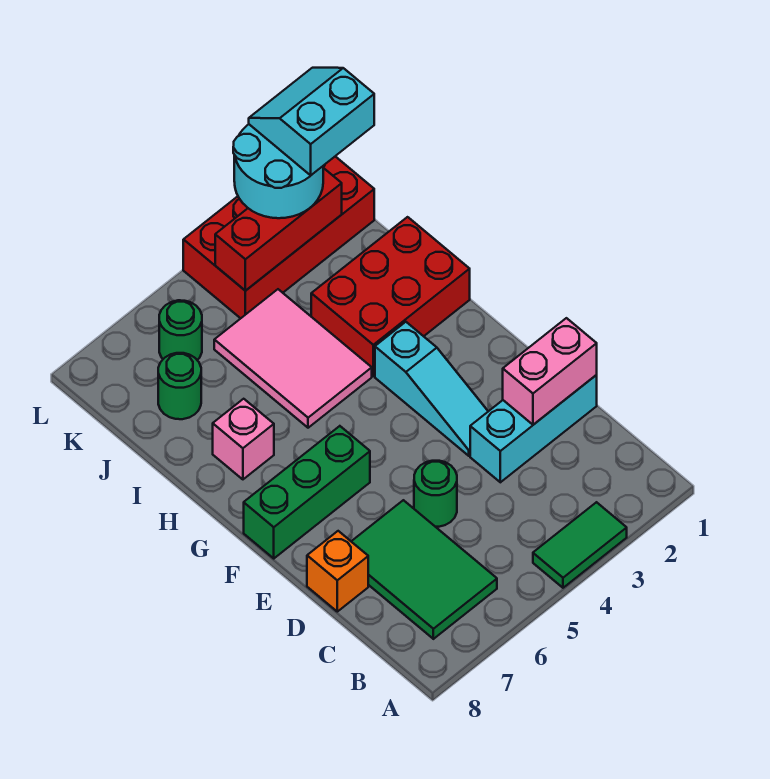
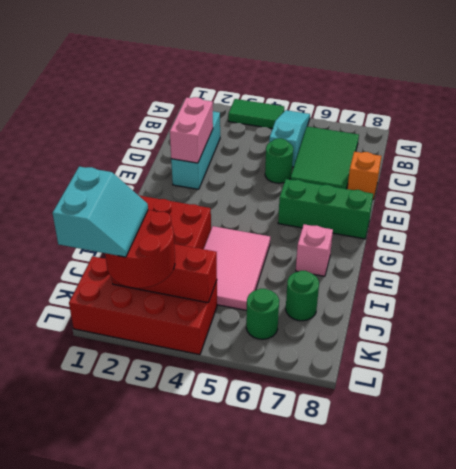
cyan brick D1:D3 level 1 -> cyan brick C2:E2 level 1
pink brick D1:D2 level 2 -> pink brick D2:E2 level 2
cyan slope E3:G3 level 1 top G -> cyan slope A5:C5 level 1 top C
cyan slope K1:L2 level 4 top K -> cyan slope K1:L2 level 4 top 1
cyan round brick K2:L3 level 3 -> red round brick K2:L3 level 3

